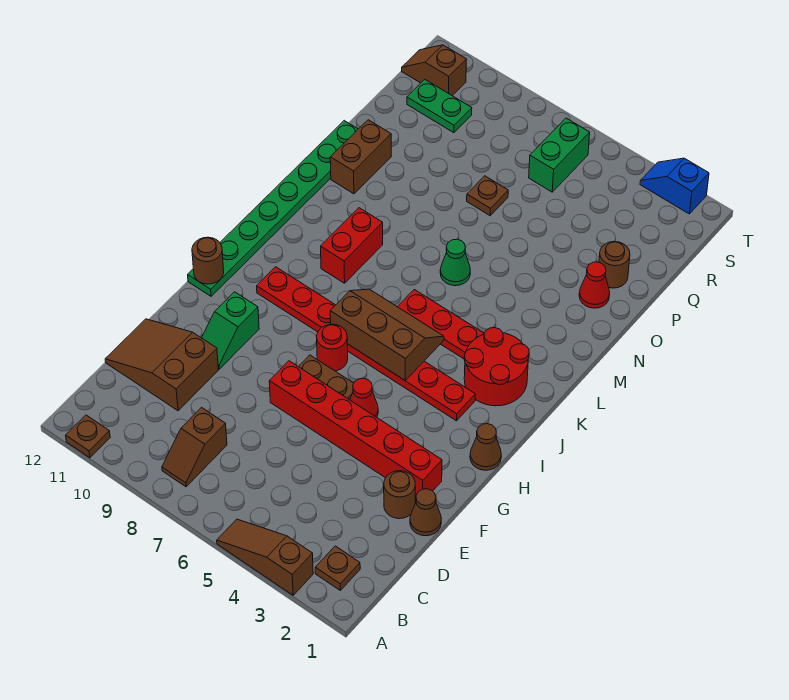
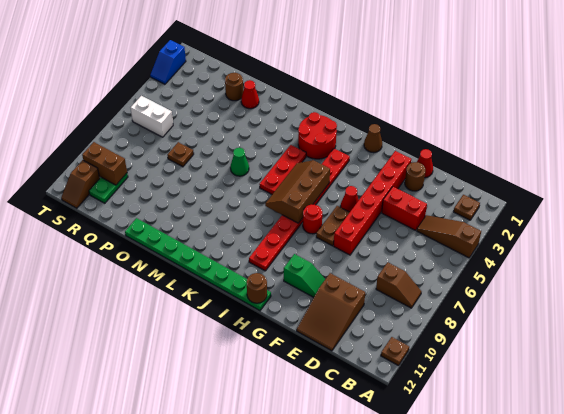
brown slope A3:A5 level 1 top 3 -> brown slope A4:C4 level 1 top A
brown cone E1 level 1 -> red cone E1 level 1
red brick K9:L9 level 1 -> red brick D4:E4 level 1
brown brick N11:O11 level 1 -> brown brick R10:S10 level 2
green brick R6:S6 level 1 -> white brick R6:S6 level 1

